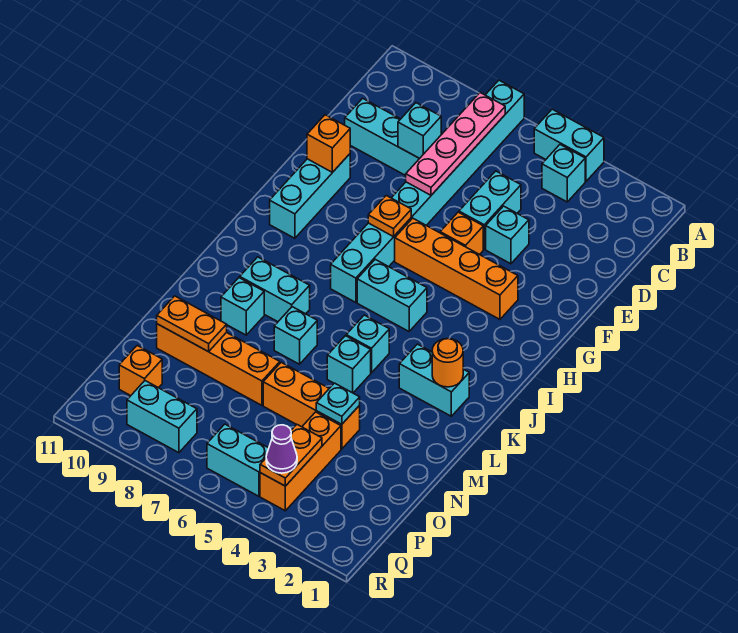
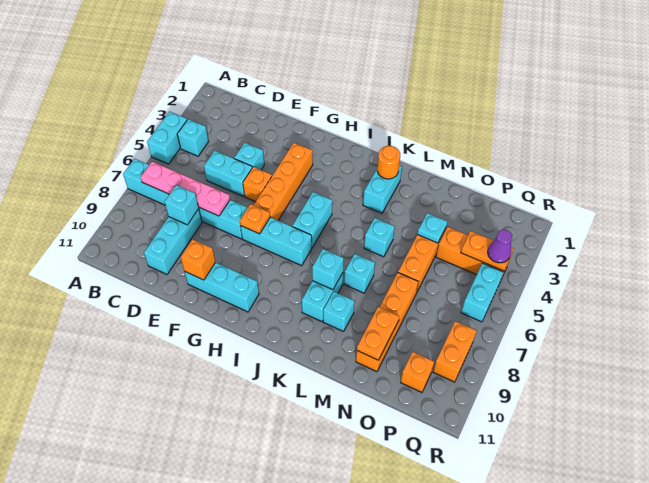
cyan brick K5 level 1 -> cyan brick K8 level 2
cyan brick Q8:Q9 level 1 -> orange brick Q8:Q9 level 1

